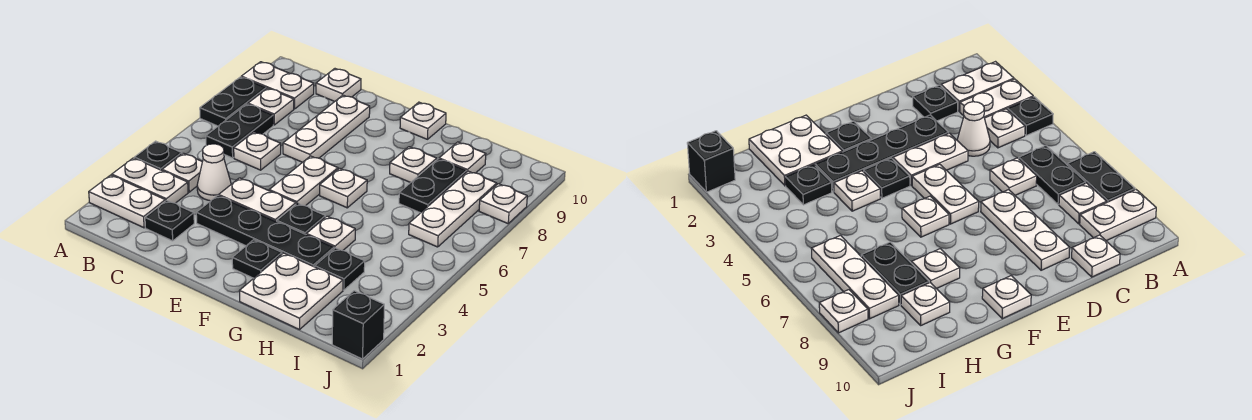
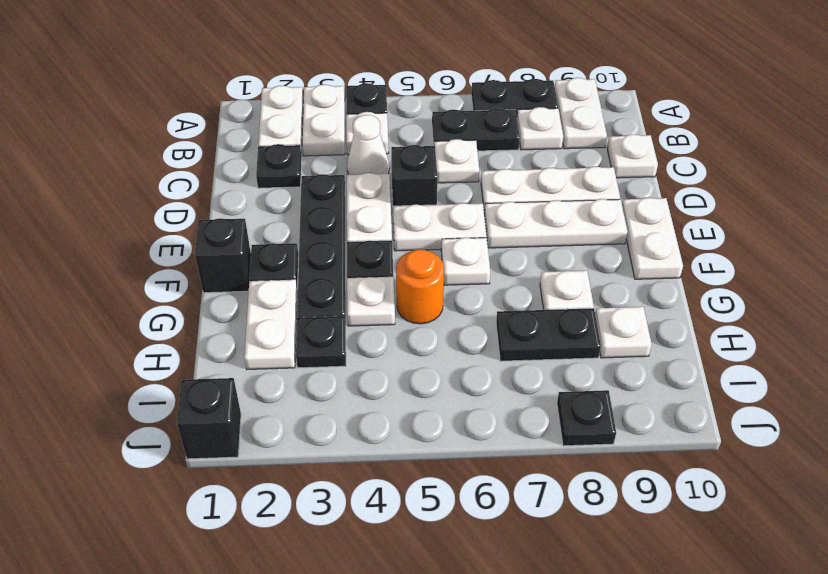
none -> black brick D5 level 1
none -> black brick F1 level 1
white plate F10 level 1 -> white plate E10:F10 level 1
white plate G1:H2 level 1 -> white plate G2:H2 level 1
none -> orange round brick G5 level 1
white plate I6:I8 level 1 -> white plate E7:E9 level 1
white plate J8 level 1 -> black plate J8 level 1

